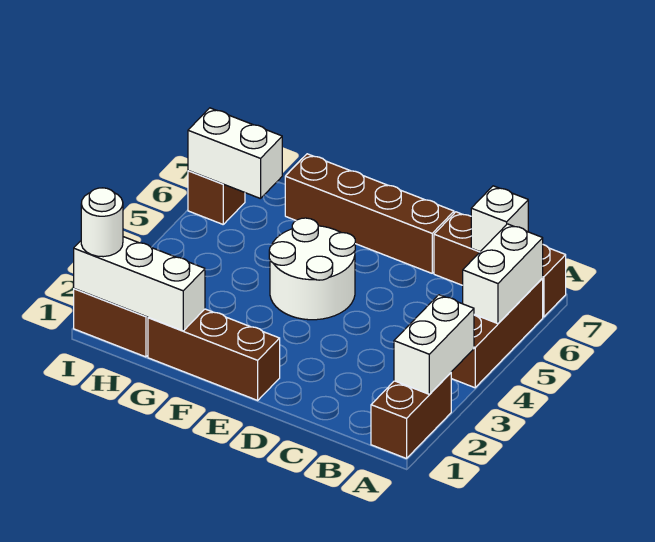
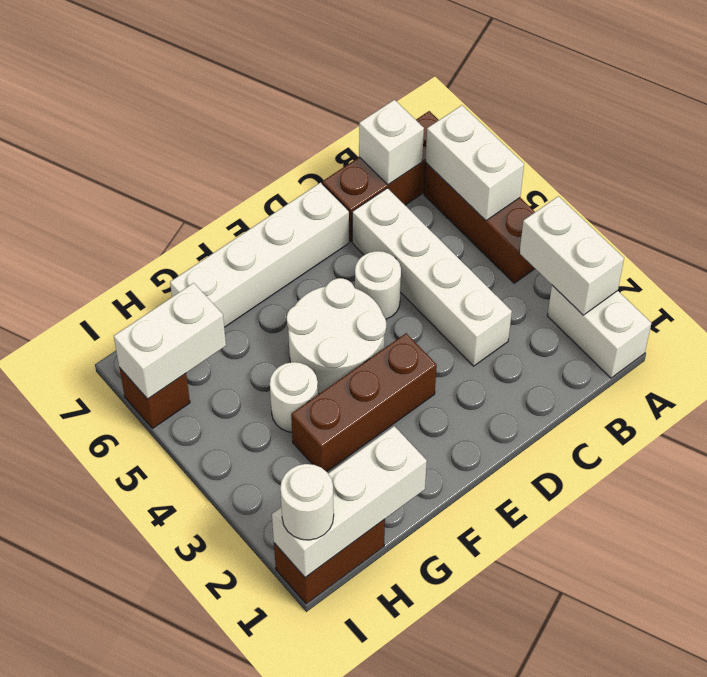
brown brick A1:A2 level 1 -> white brick A1:A2 level 1
none -> white brick C3:C6 level 1
none -> white round brick D5 level 1
brown brick D7:G7 level 1 -> white brick D7:G7 level 1
brown brick E1:G1 level 1 -> brown brick E3:G3 level 1
none -> white round brick G4 level 1

